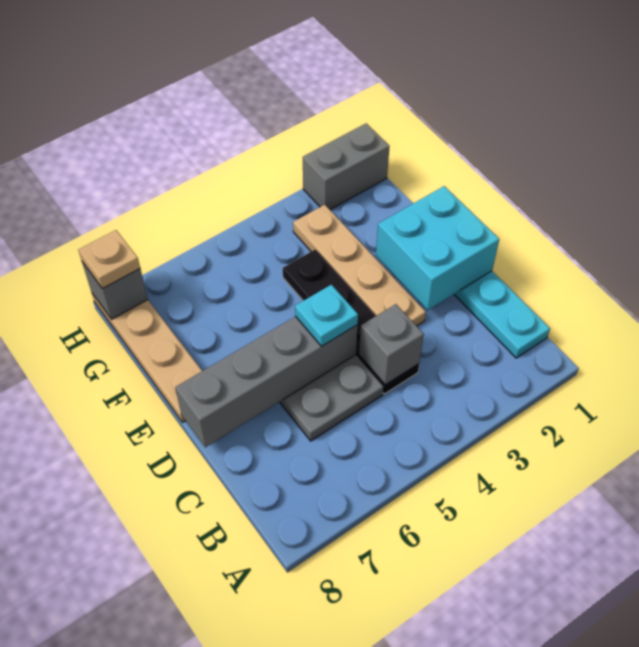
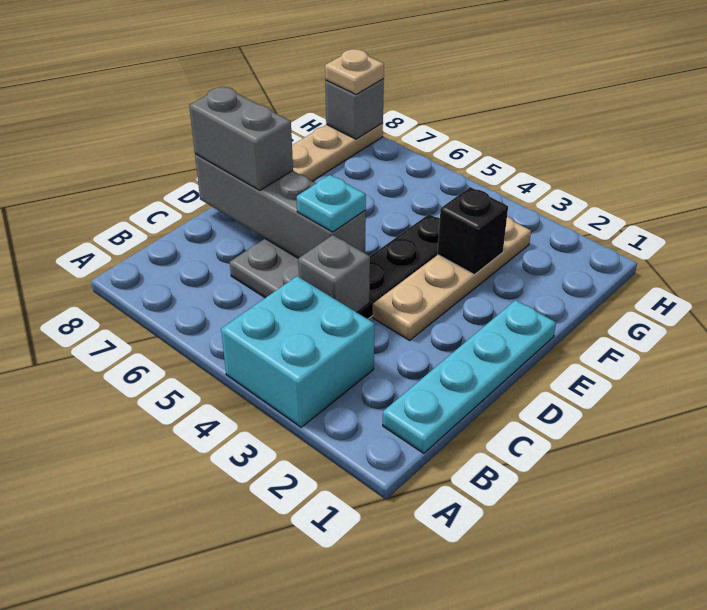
cyan brick D1:E2 level 2 -> cyan brick A3:B4 level 1
none -> black brick F3 level 2
grey brick H1:H2 level 1 -> grey brick D7:D8 level 3

